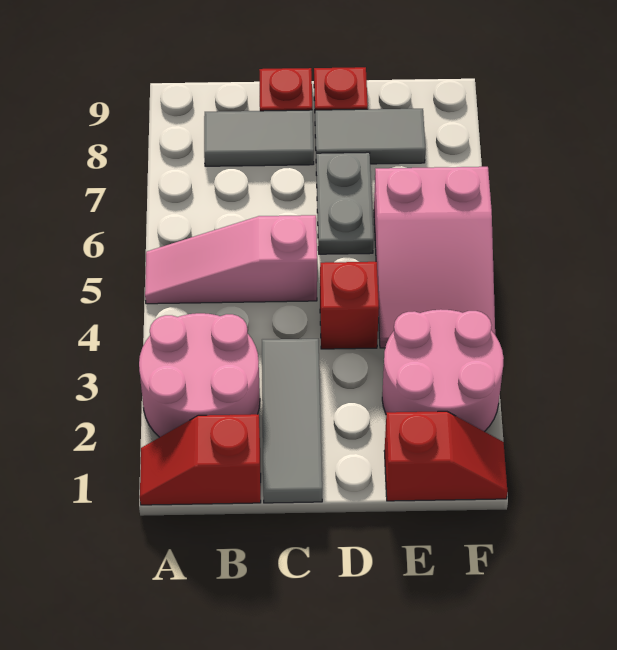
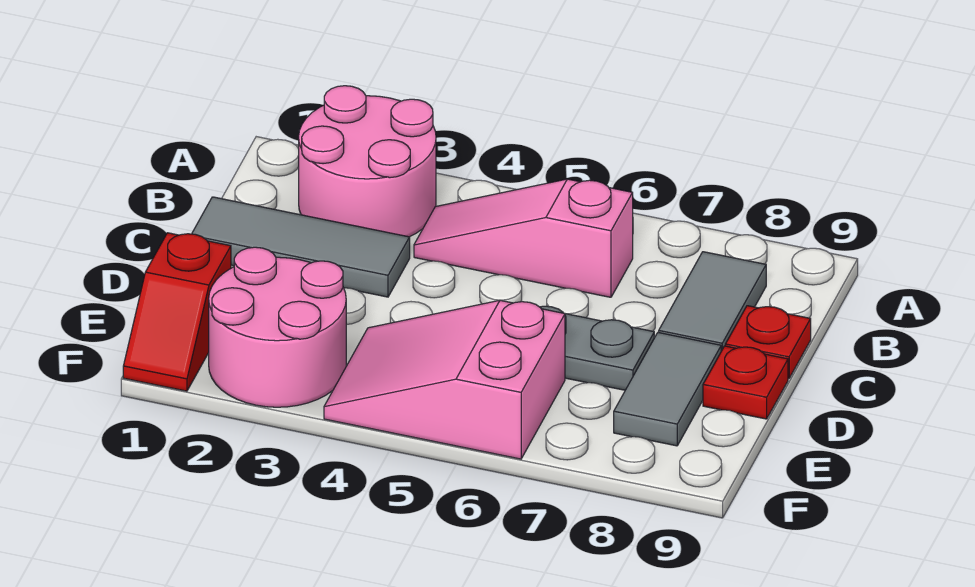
red slope A1:B1 level 1 top B -> none
pink slope A5:C5 level 1 top C -> pink slope B4:B6 level 1 top 6
red brick D4 level 1 -> none

